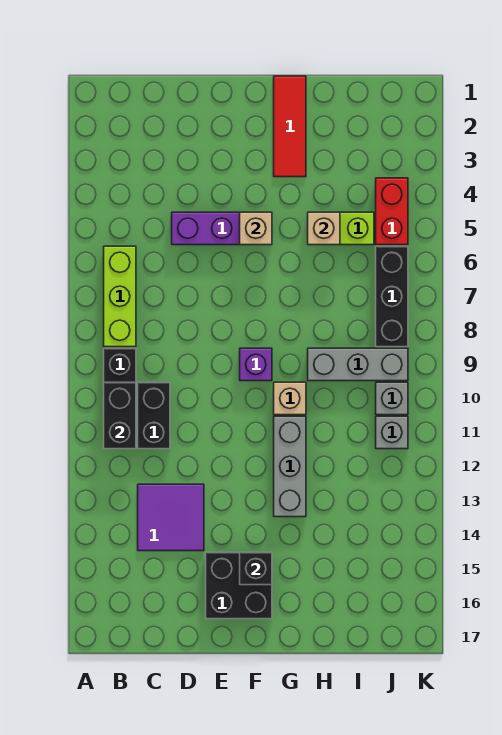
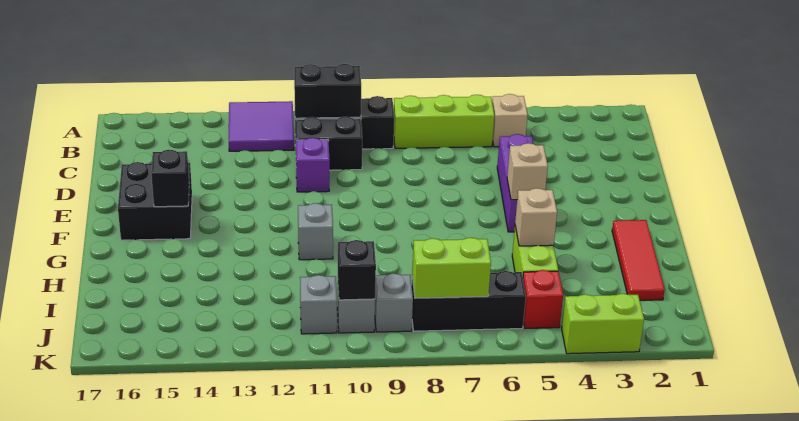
purple tile C13:D14 level 1 -> purple tile A12:B13 level 1
purple brick F9 level 1 -> purple brick D11 level 1
red tile G1:G3 level 1 -> red tile G2:I2 level 1
tan brick G10 level 1 -> tan brick B5 level 1
grey brick G11:G13 level 1 -> grey brick G11 level 1
grey brick H9:J9 level 1 -> grey brick J9 level 1
red brick J4:J5 level 1 -> red brick J5 level 1
none -> lime brick J7:J8 level 2
none -> black brick J10 level 2
none -> lime brick K3:K4 level 1

